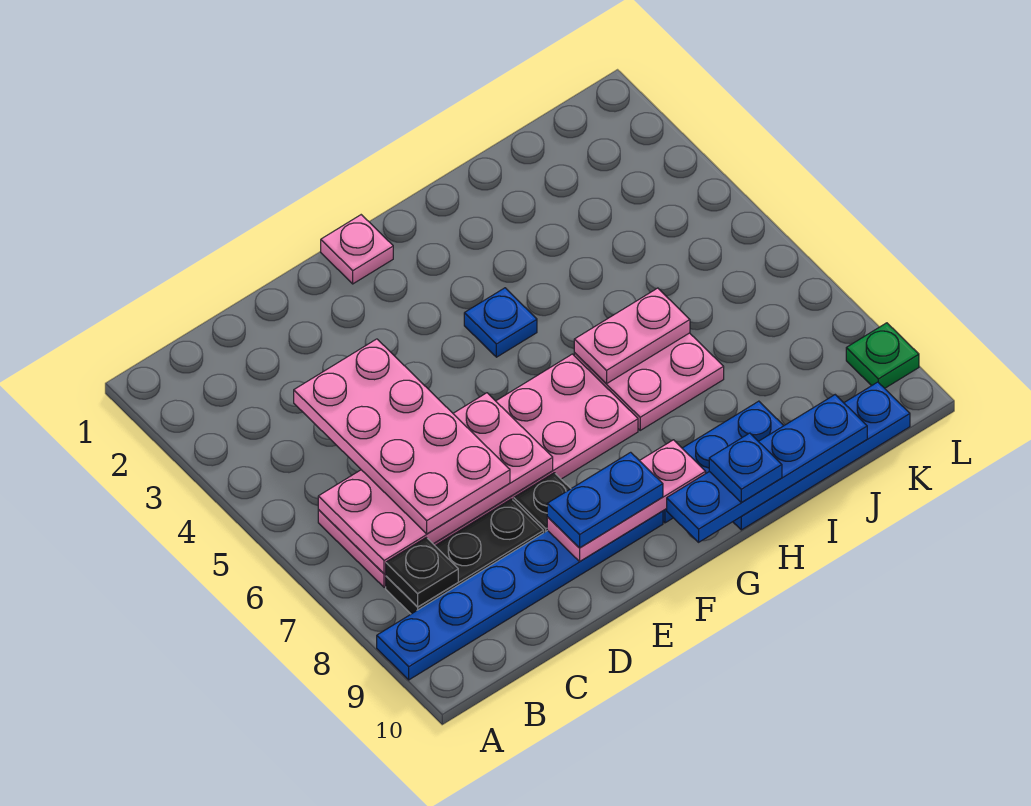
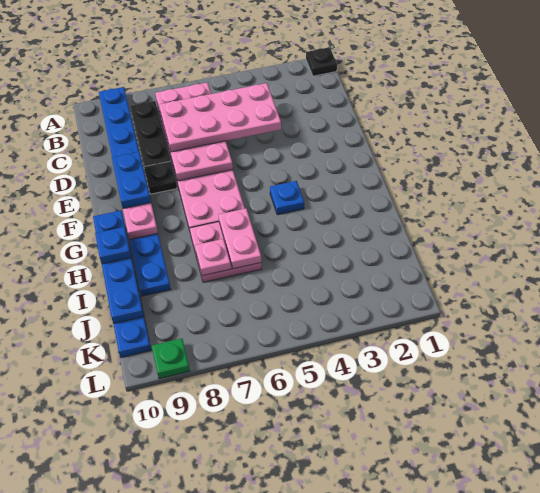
black plate B8 level 2 -> black plate A1 level 1
pink plate F1 level 1 -> pink plate I7 level 2

